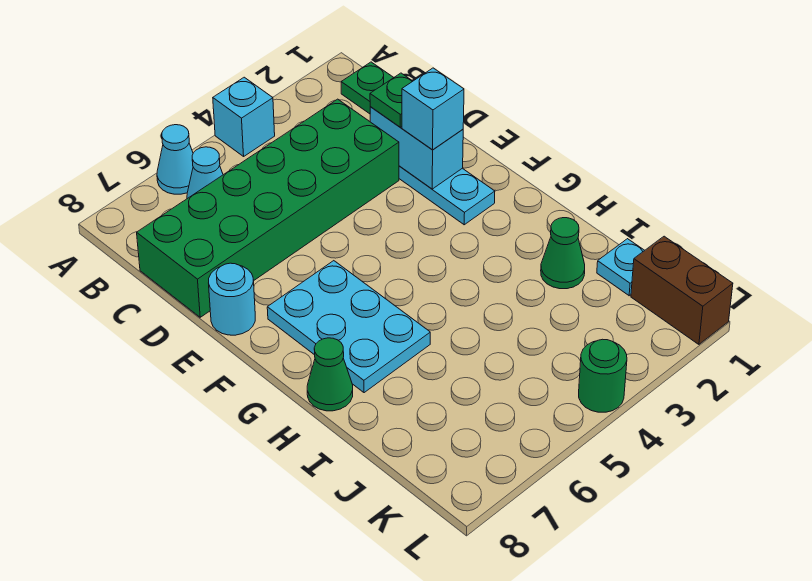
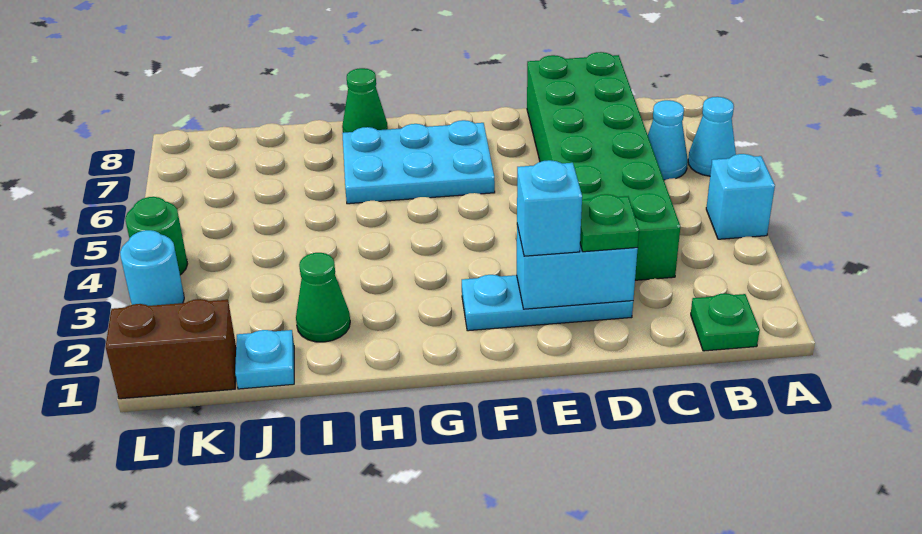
cyan round brick E8 level 1 -> cyan round brick L3 level 1

